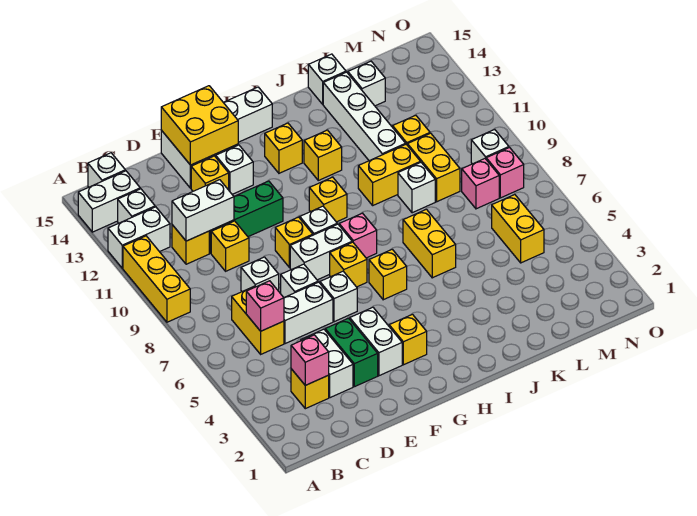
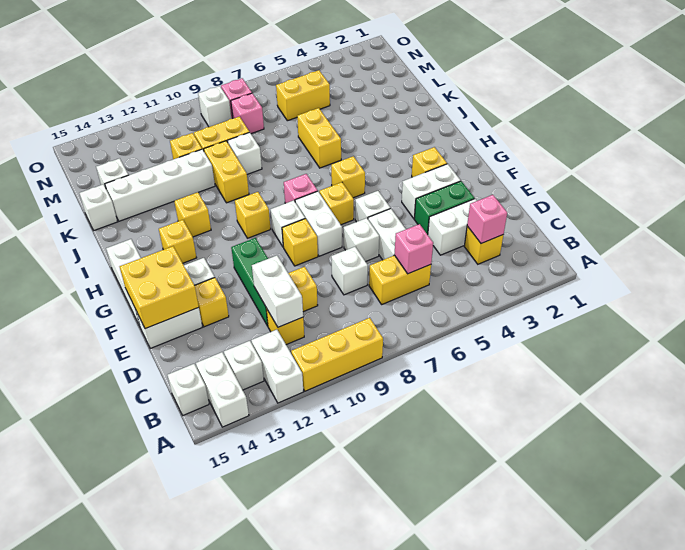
yellow brick J6:J7 level 1 -> yellow brick J6:K6 level 1

